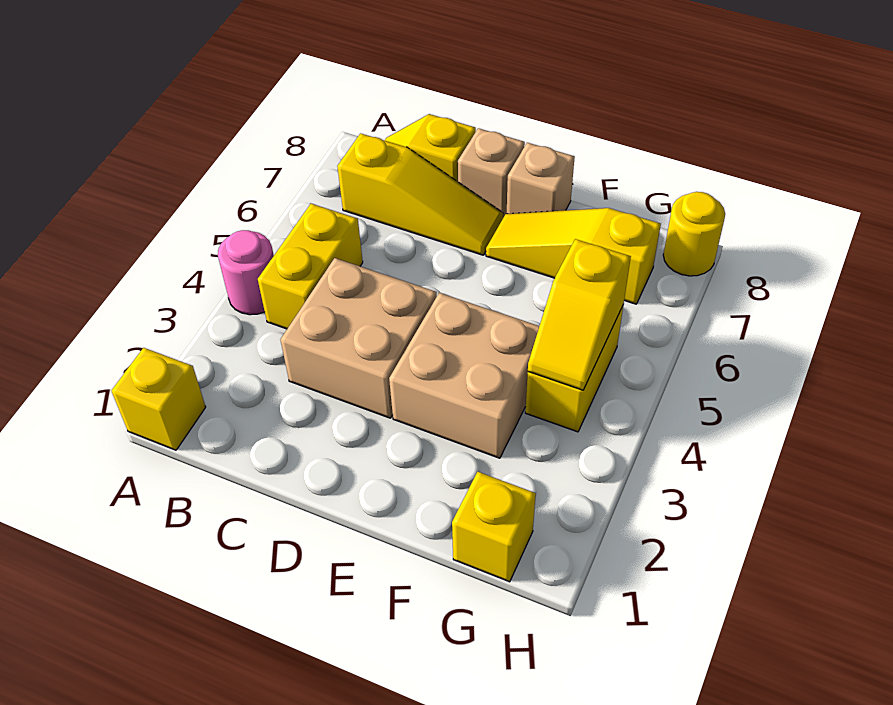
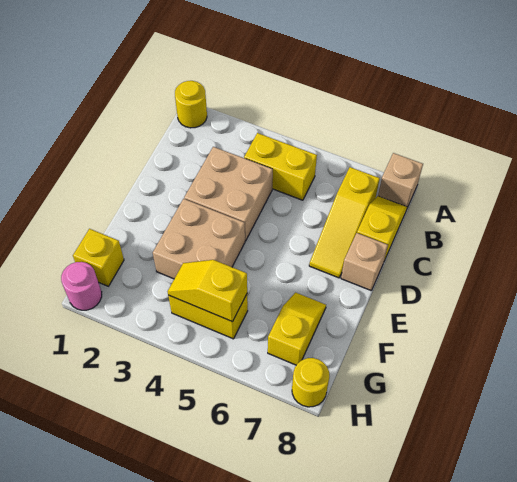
yellow brick A1 level 1 -> yellow round brick A1 level 1
pink round brick A4 level 1 -> pink round brick H1 level 1
yellow slope E7:G7 level 1 top G -> yellow slope F7:G7 level 1 top G
tan brick E8 level 1 -> tan brick A8 level 1

